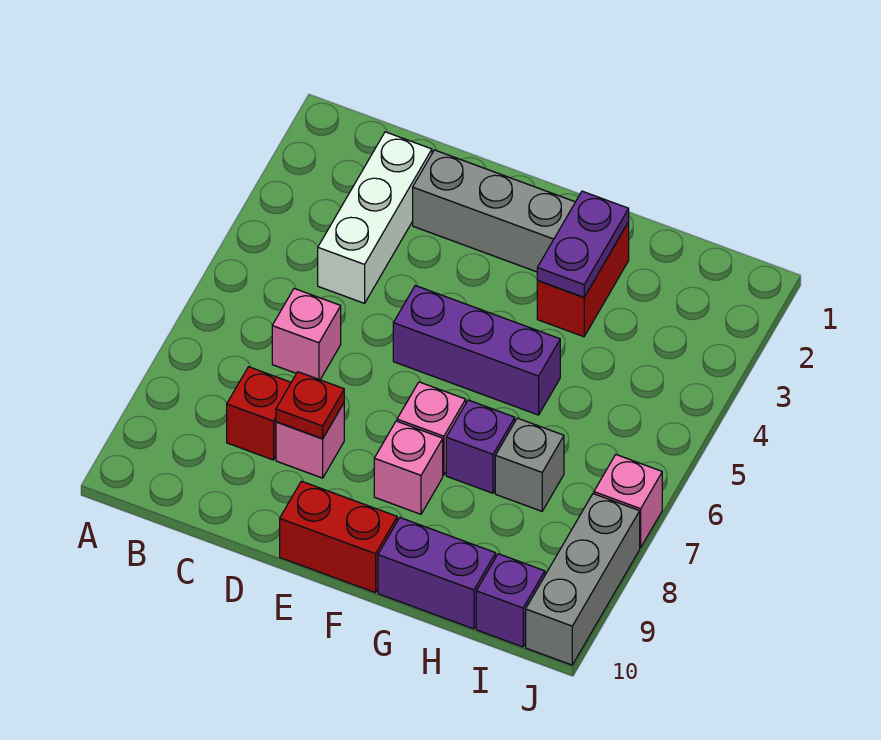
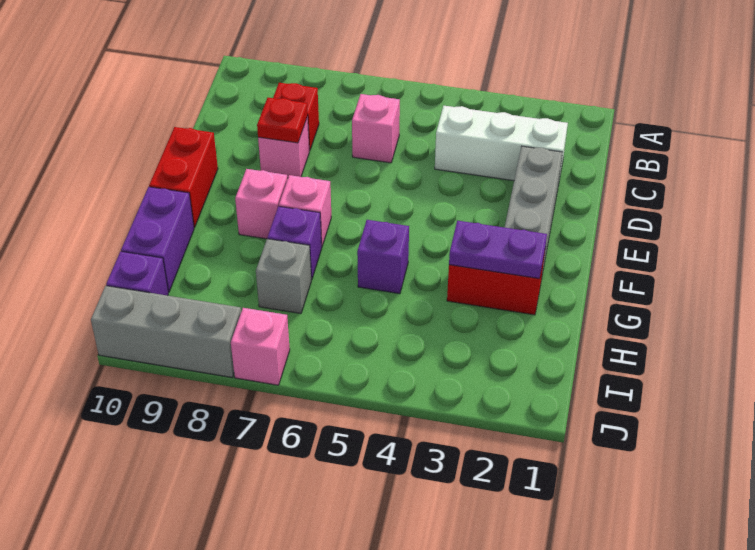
purple brick E5:G5 level 1 -> purple brick G5 level 1

